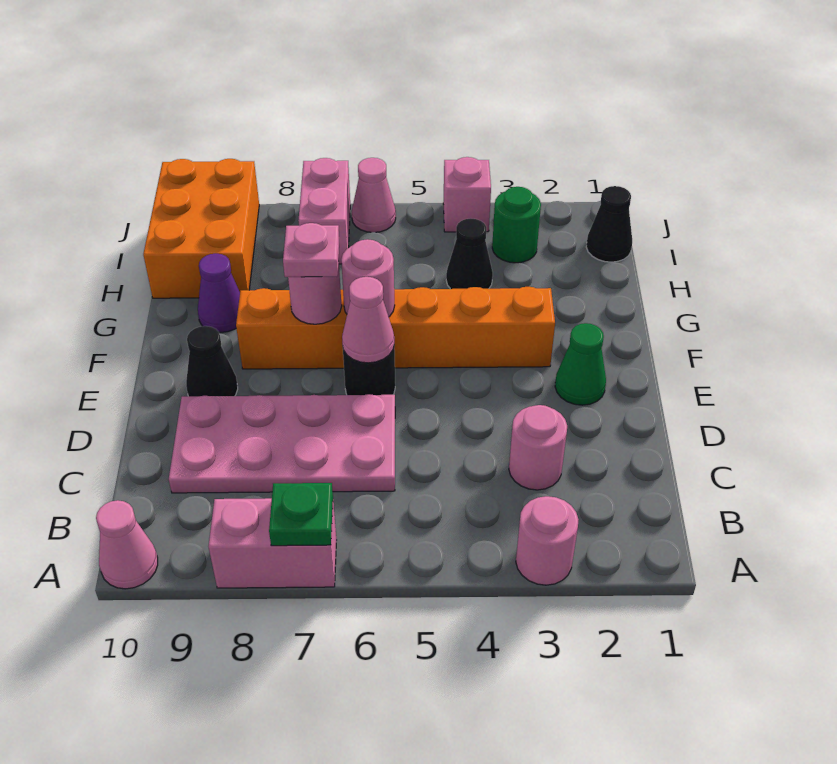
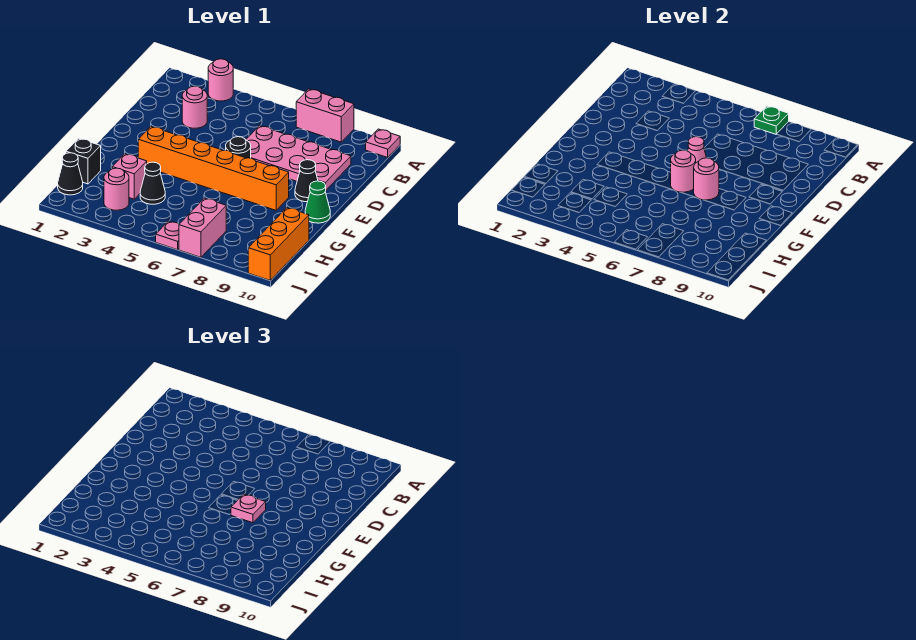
pink cone A10 level 1 -> pink plate A10 level 1
green cone E2 level 1 -> green cone F10 level 1
purple cone G9 level 1 -> none
none -> black brick H1 level 1
orange brick H9:J10 level 1 -> orange brick H10:J10 level 1
green round brick I3 level 1 -> pink round brick I3 level 1
pink brick J4 level 1 -> pink brick H3 level 1
pink cone J6 level 1 -> pink plate J6 level 1

